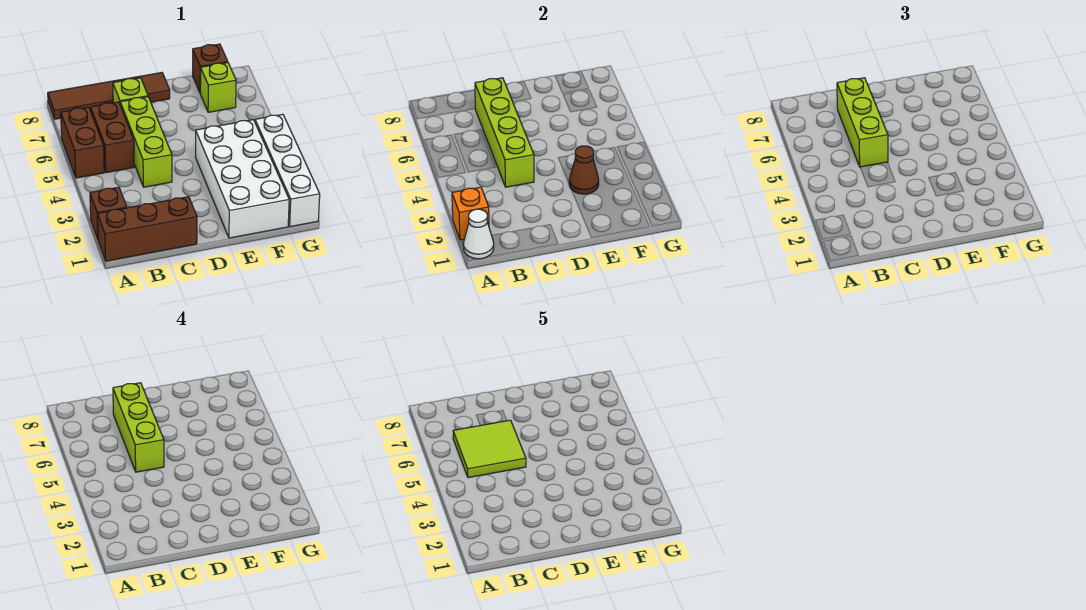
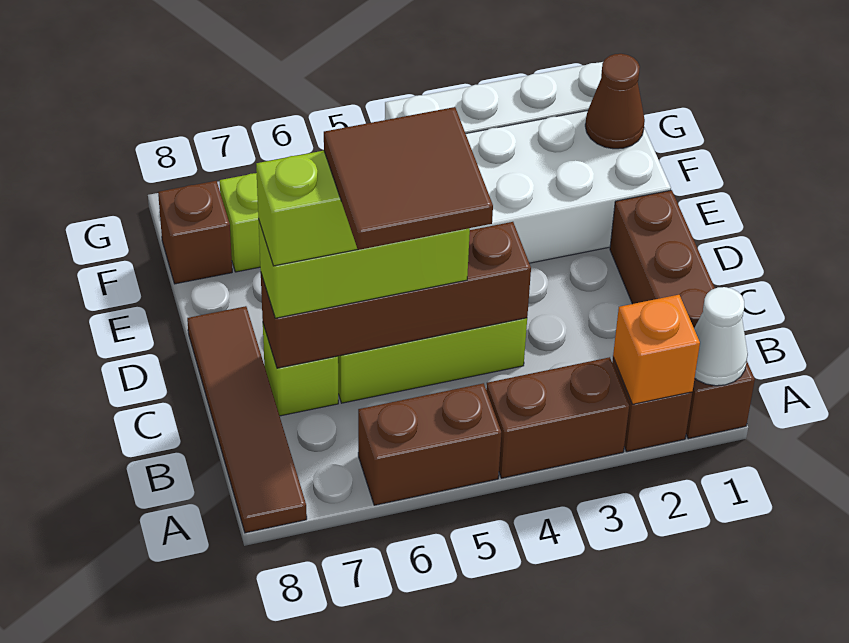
brown brick A1:C1 level 1 -> brown brick A1:D1 level 1
brown brick B5:B6 level 1 -> brown brick A3:A4 level 1
lime tile B5:C6 level 5 -> brown tile B5:C6 level 5
lime brick C4:C7 level 2 -> brown brick C4:C7 level 2
brown cone E3 level 2 -> brown cone F1 level 2

